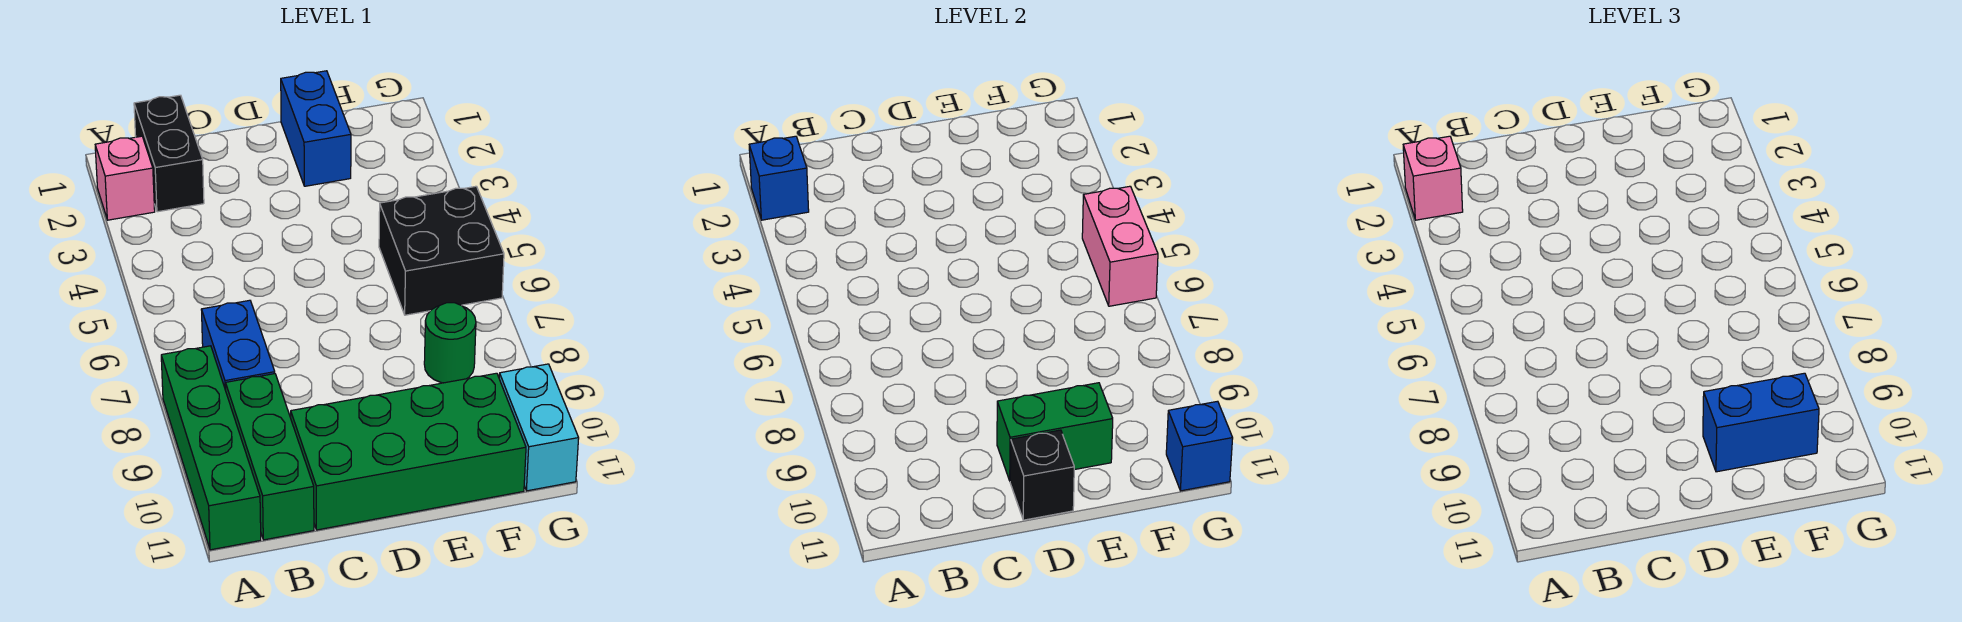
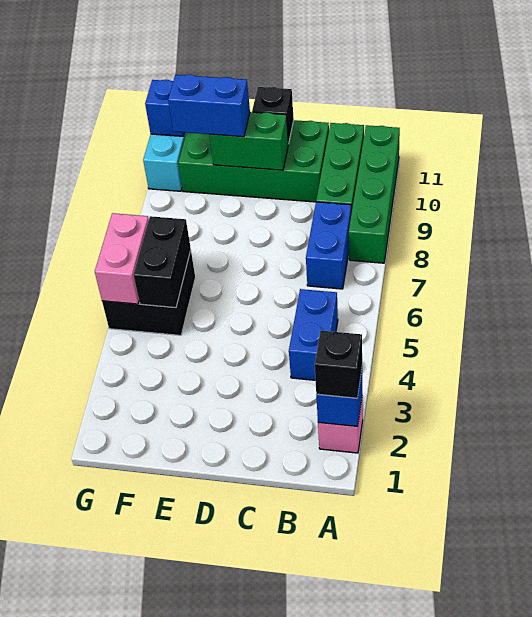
pink brick A2 level 3 -> black brick A2 level 3
black brick B1:B2 level 1 -> black brick F5:F6 level 2
blue brick E1:E2 level 1 -> blue brick B4:B5 level 1
green round brick F8 level 1 -> none

